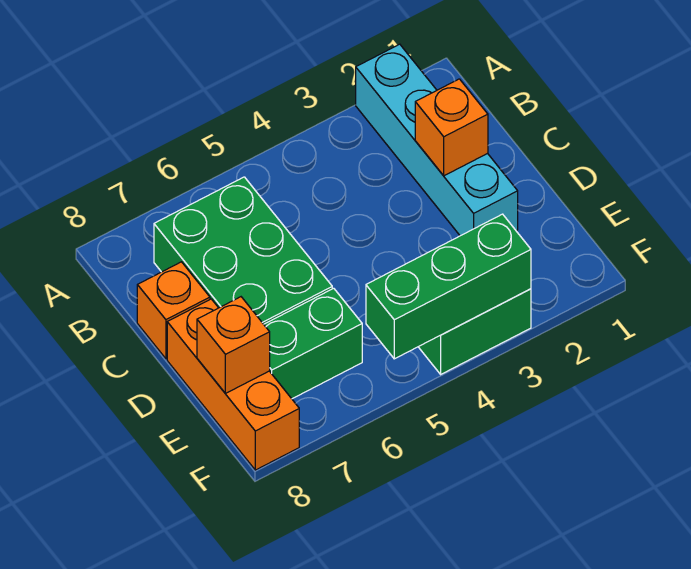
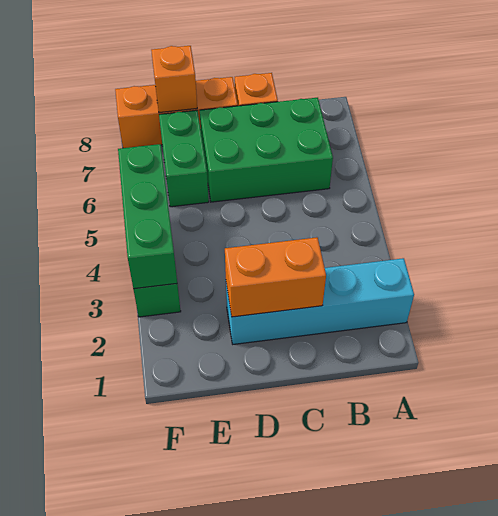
orange brick C2 level 2 -> orange brick C2:D2 level 2

